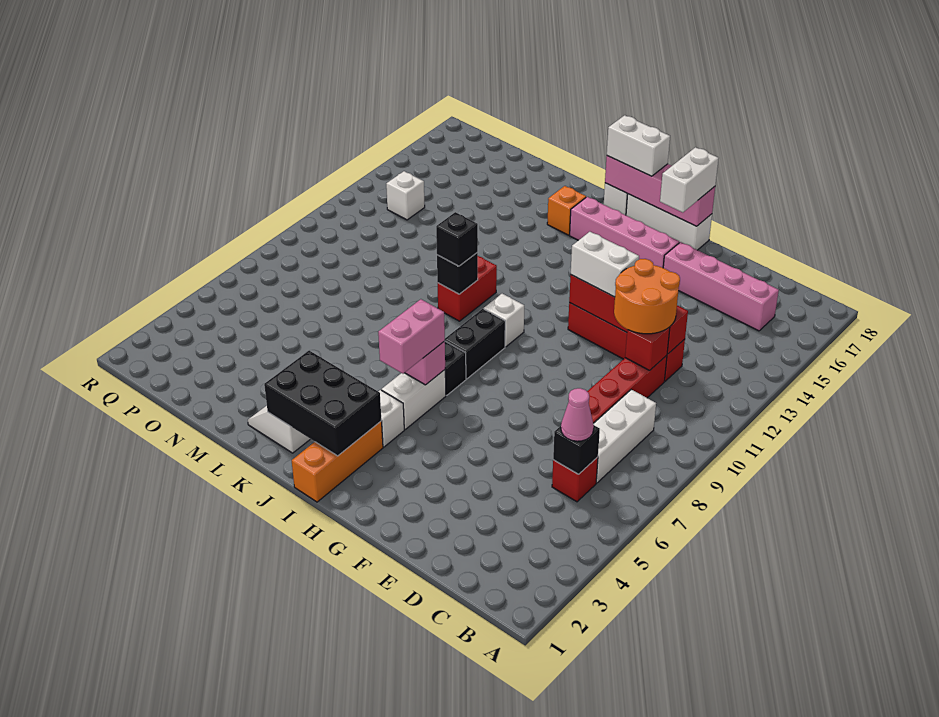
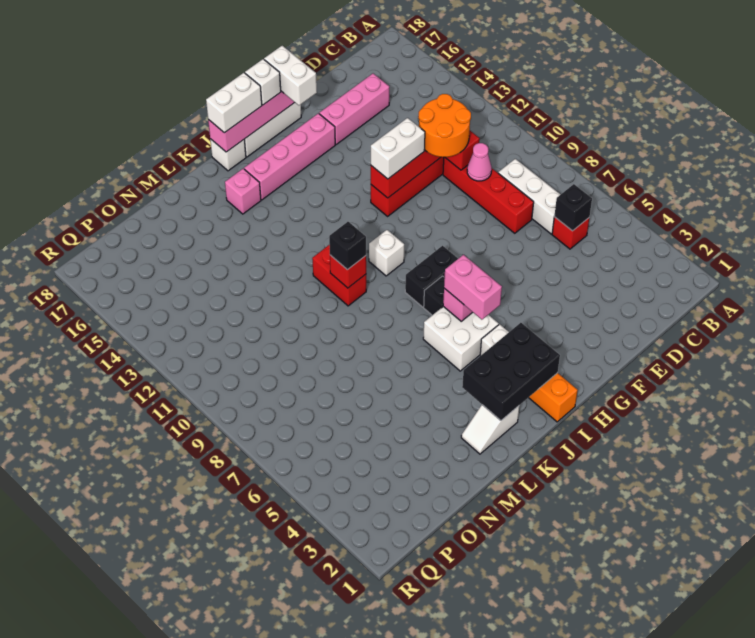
pink cone C6 level 3 -> pink cone D10 level 2
pink brick C16:F16 level 1 -> pink brick D16:F16 level 1
white brick I5:I6 level 1 -> white brick I5:J6 level 1
black brick I8:I9 level 1 -> black brick H8:I8 level 1
black brick K10 level 2 -> red brick K10 level 2
orange brick K16 level 1 -> pink brick K16 level 1
white brick P13 level 1 -> white brick H18 level 3

